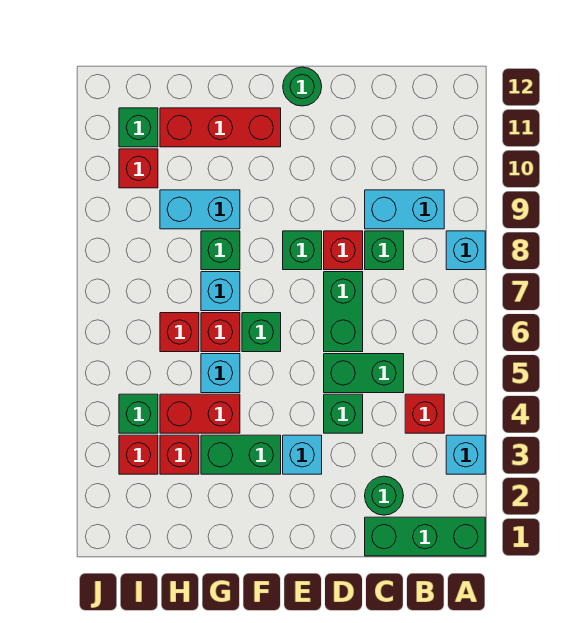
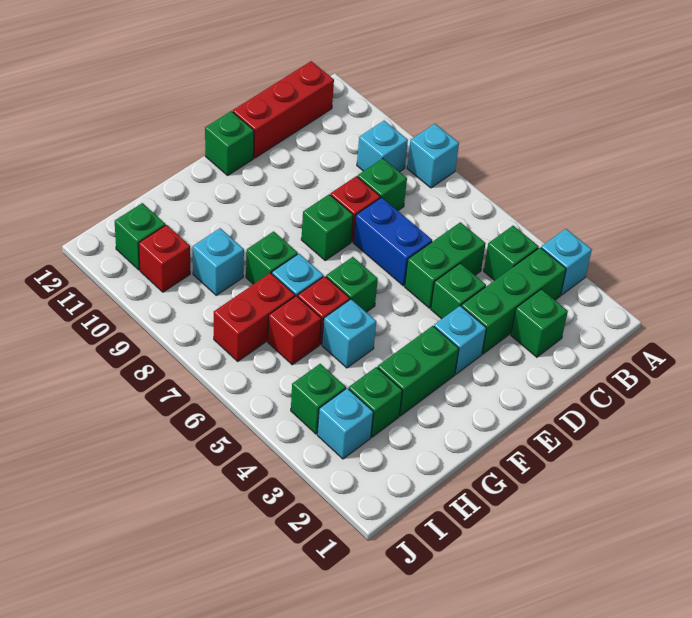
green brick A1:C1 level 1 -> green brick B3:D3 level 1
red brick B4 level 1 -> green brick B4 level 1
cyan brick B9:C9 level 1 -> cyan brick B9 level 1
green round brick C2 level 1 -> green brick C2 level 1
green brick D6:D7 level 1 -> blue brick D6:D7 level 1
green round brick E12 level 1 -> green brick E12 level 1
red brick F11:H11 level 1 -> red brick B12:D12 level 1
red brick G4:H4 level 1 -> red brick H7:I7 level 1
cyan brick G9:H9 level 1 -> cyan brick H9 level 1
red brick H3 level 1 -> green brick H3 level 1
red brick I3 level 1 -> cyan brick I3 level 1

